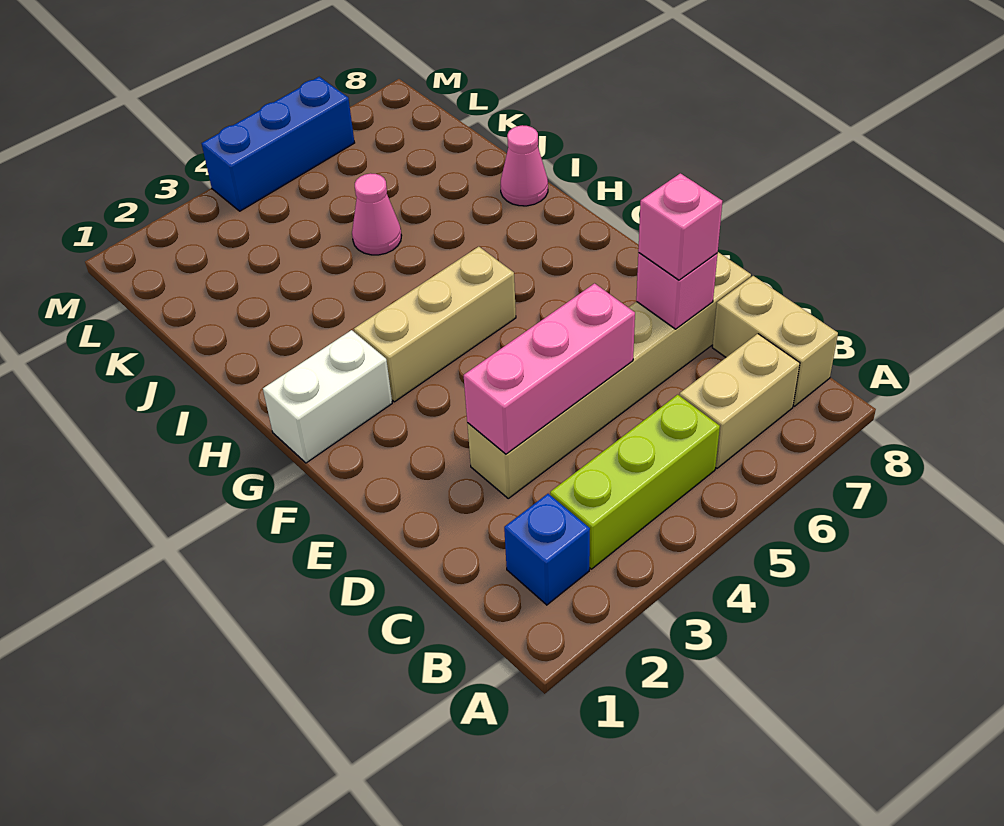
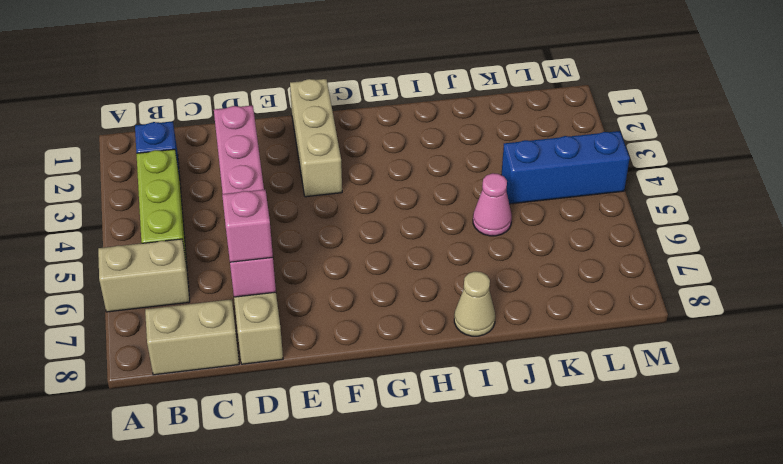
tan brick B6:B7 level 1 -> tan brick A6:B6 level 1
white brick G1:G2 level 1 -> none
tan brick G3:G5 level 1 -> tan brick F1:F3 level 1
pink cone I8 level 1 -> tan cone I8 level 1
blue brick M4:M6 level 1 -> blue brick K4:M4 level 1

